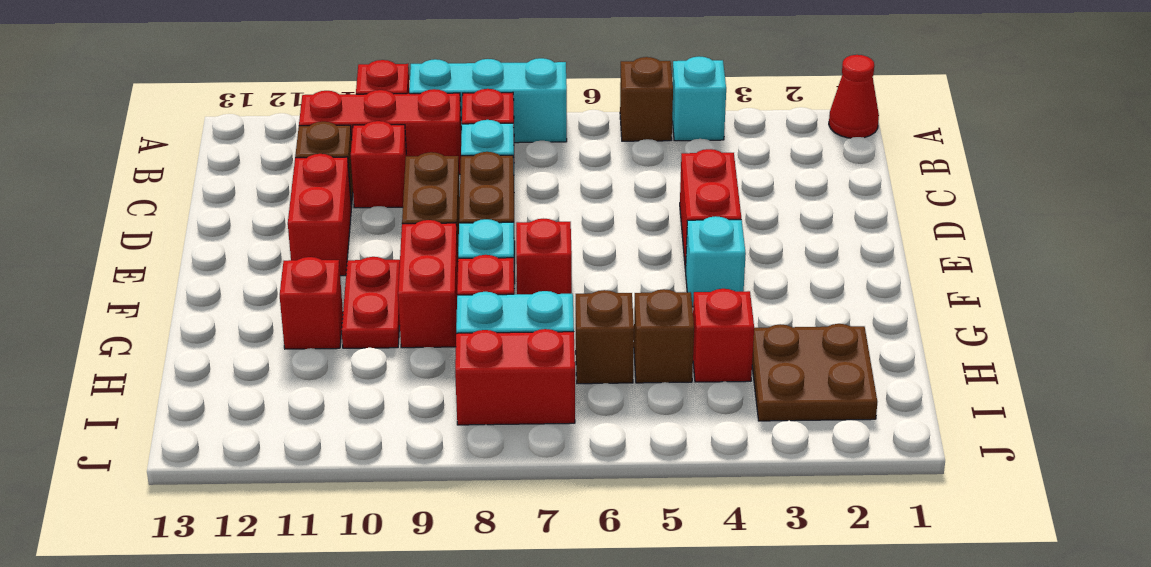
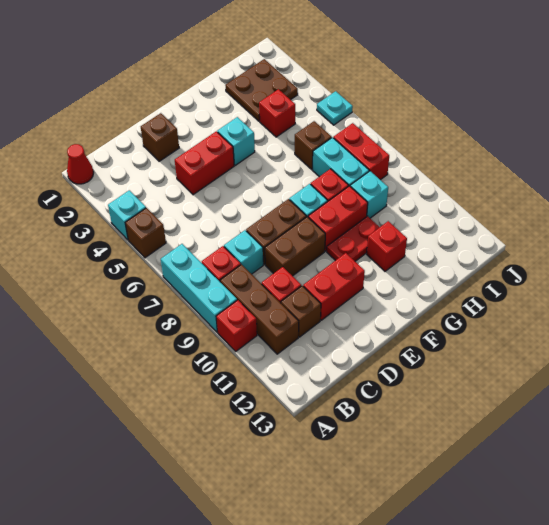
red brick B9:B11 level 1 -> brown brick B9:B11 level 1
red brick F7 level 1 -> none
brown brick H5 level 1 -> brown brick D2 level 1
none -> cyan brick H9 level 1
none -> cyan plate J5 level 1

